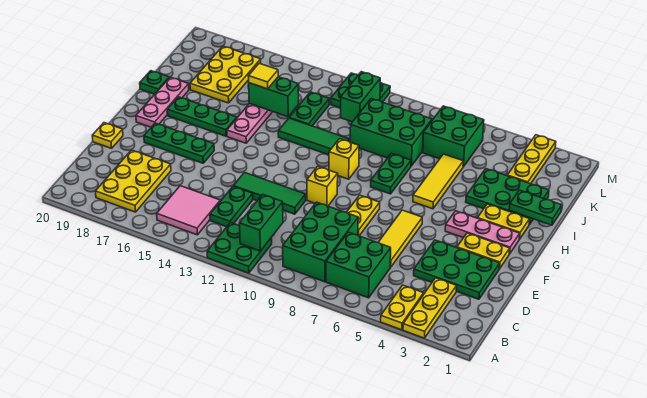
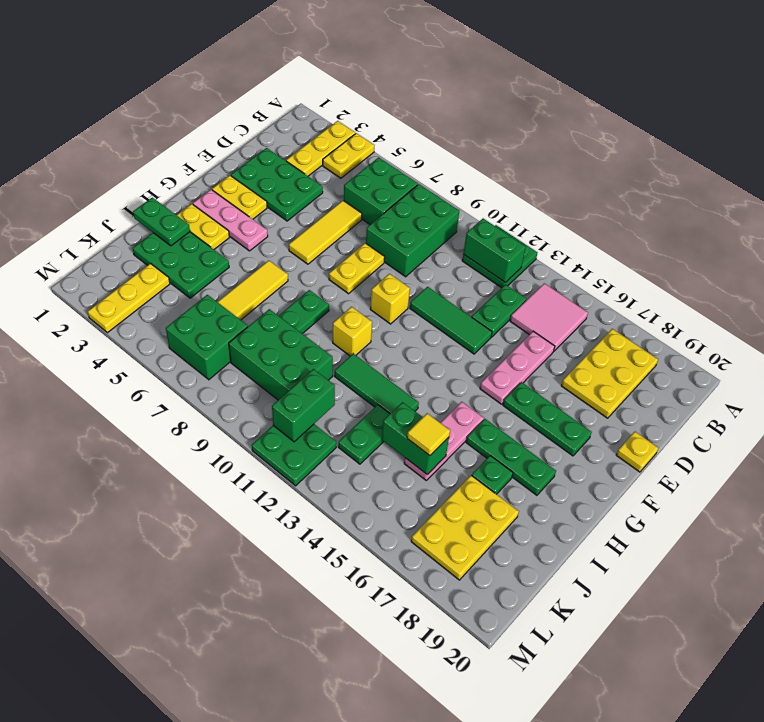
green brick B11:C11 level 2 -> green brick B11:B12 level 2
pink plate G19:I19 level 1 -> pink plate D15:F15 level 1
green plate I20 level 1 -> green plate I17 level 1

